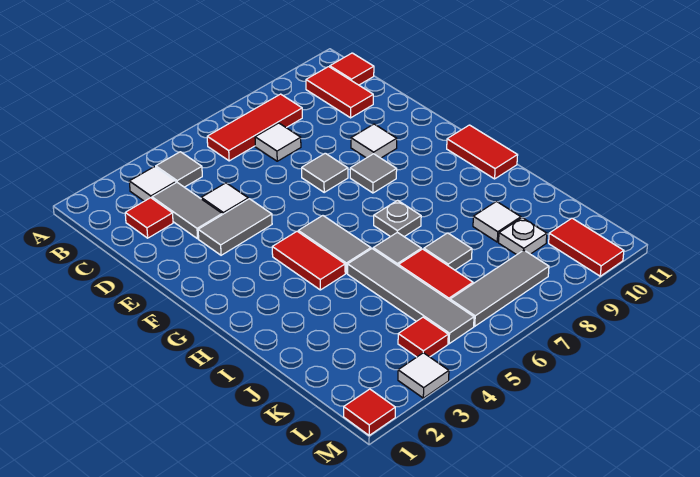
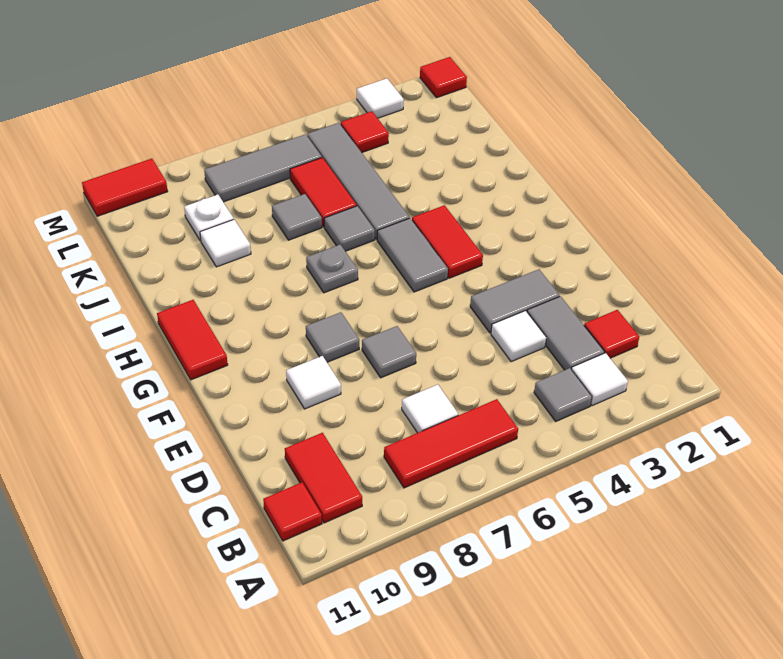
red tile L10:M10 level 1 -> red tile M10:M11 level 1

